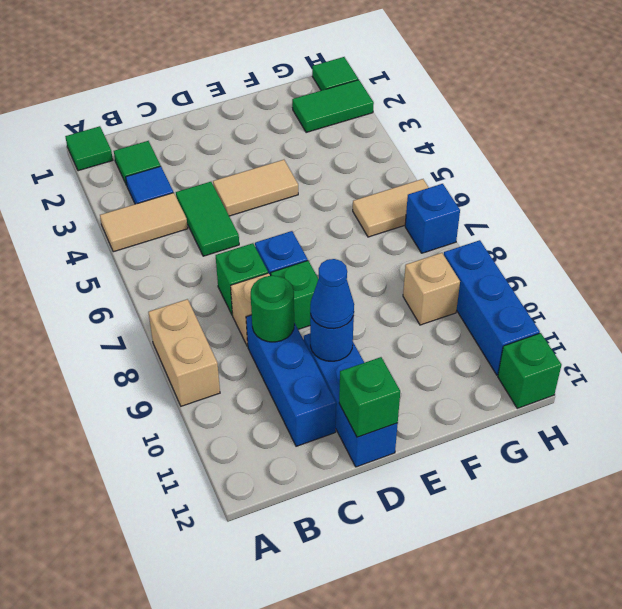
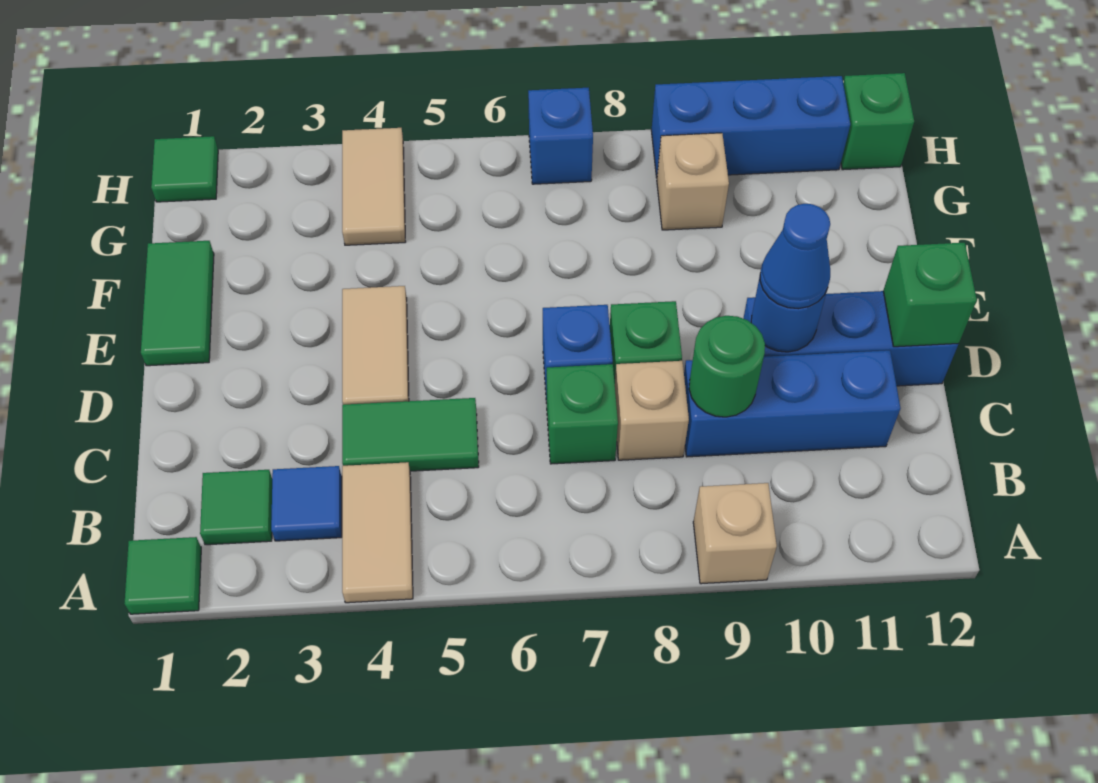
tan brick A8:A9 level 1 -> tan brick A9 level 1
green tile G2:H2 level 1 -> green tile E1:F1 level 1
tan tile G6:H6 level 1 -> tan tile G4:H4 level 1

